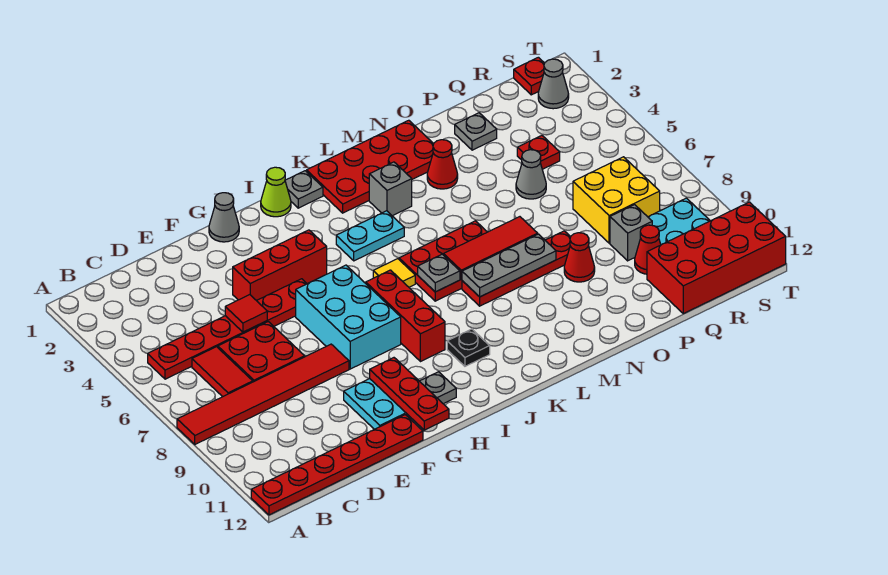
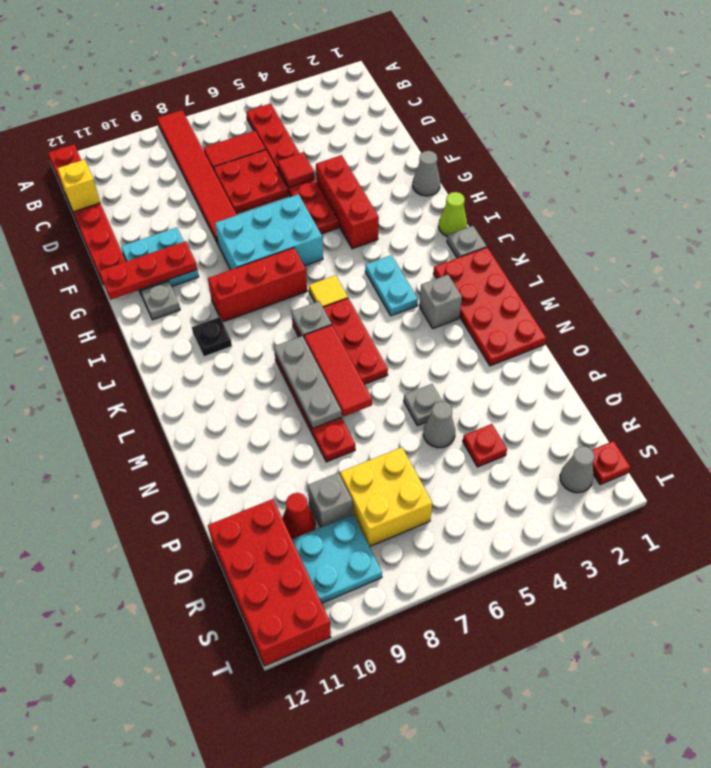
none -> yellow brick C12 level 2
red cone N3 level 1 -> none
red cone O9 level 1 -> none
grey plate P2 level 1 -> grey plate O5 level 1

